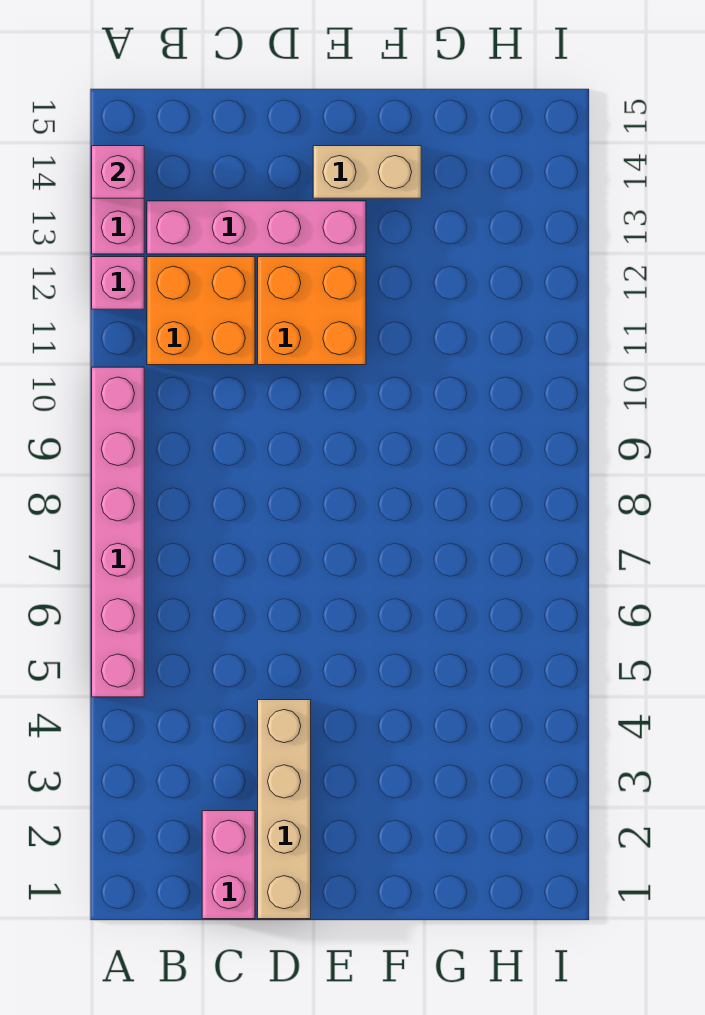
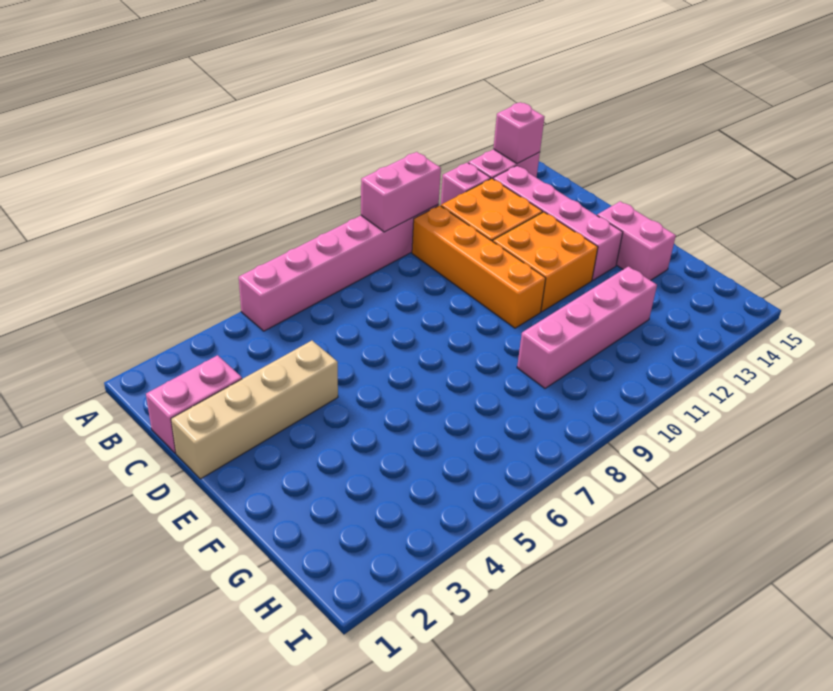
none -> pink brick A9:A10 level 2
none -> orange brick B10:E10 level 1
tan brick E14:F14 level 1 -> pink brick E14:F14 level 1
none -> pink brick G9:G12 level 1

